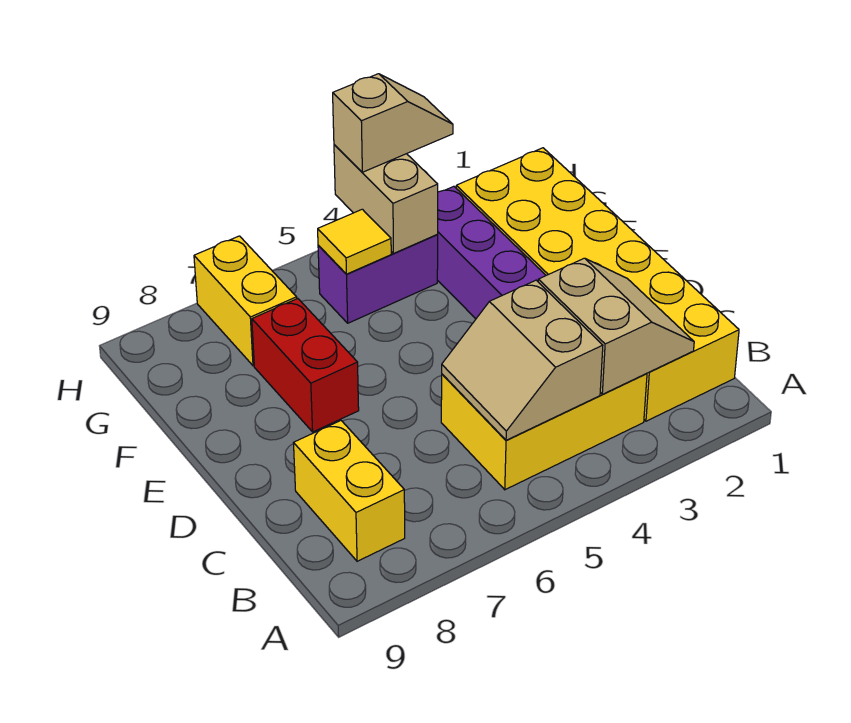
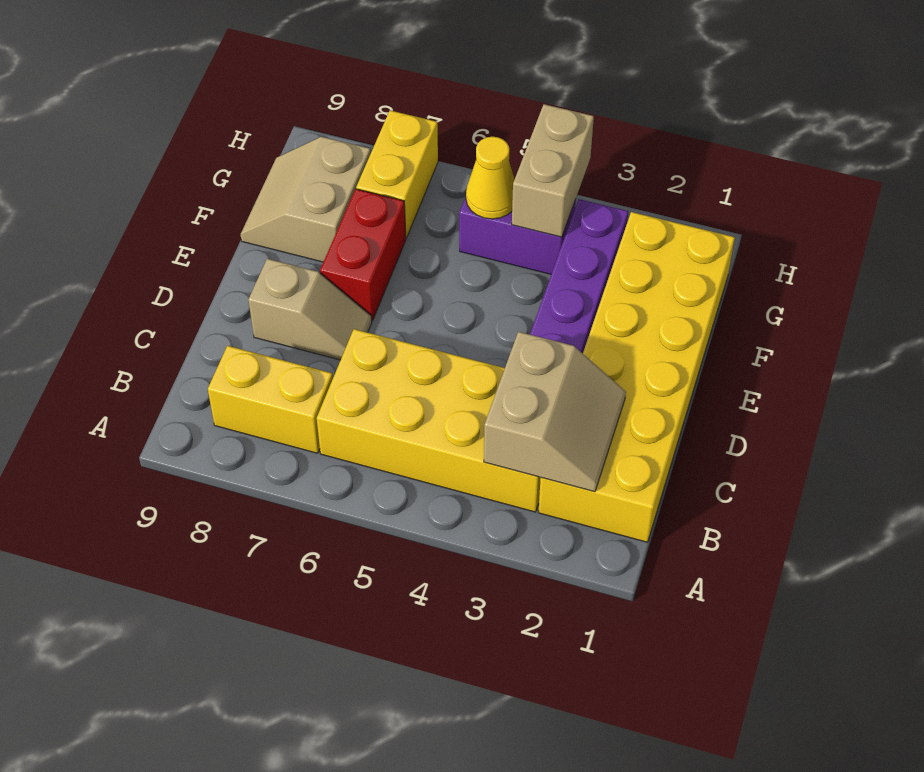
yellow brick B3:C5 level 1 -> yellow brick B3:C6 level 1
tan slope B4:C5 level 2 top 4 -> tan slope F8:G9 level 1 top 8
yellow brick B8:C8 level 1 -> yellow brick B7:B8 level 1
yellow tile G5 level 2 -> yellow cone G5 level 2
tan slope H3:H4 level 3 top 4 -> tan slope D7:D8 level 1 top 8

